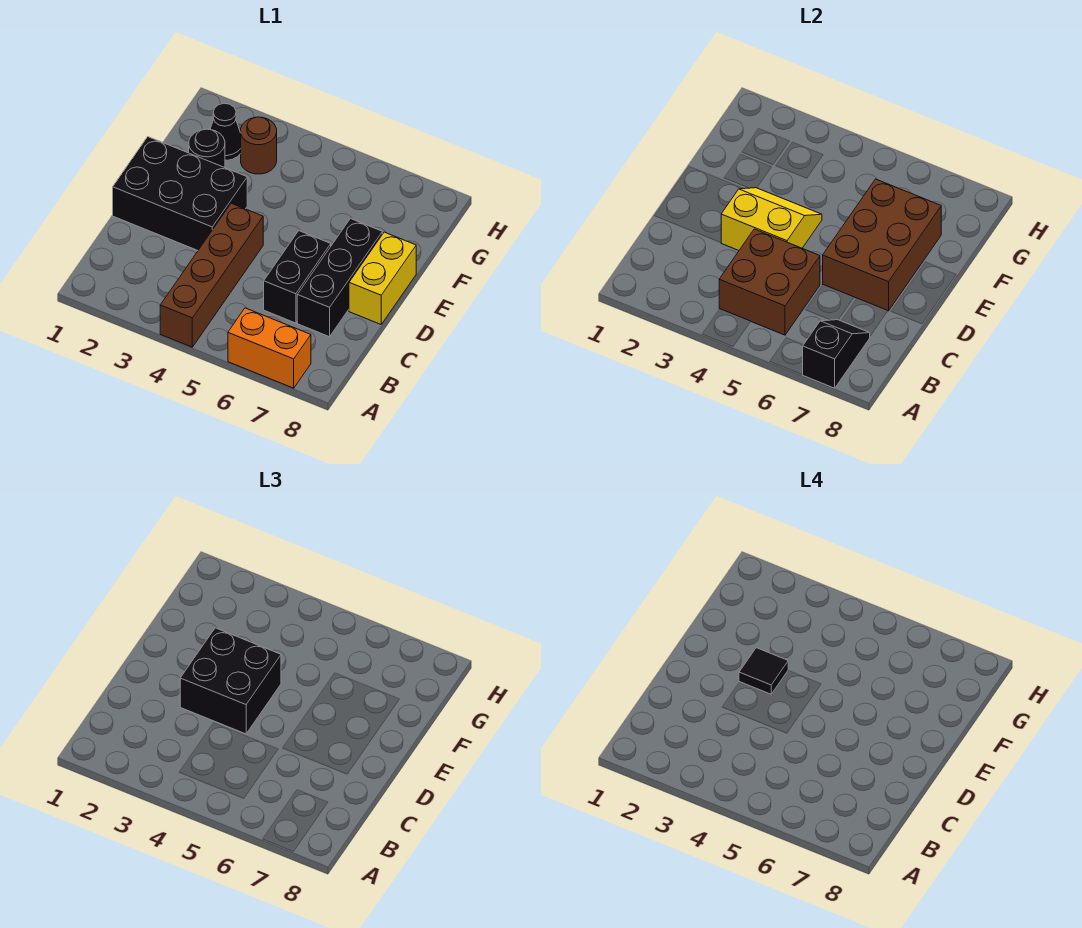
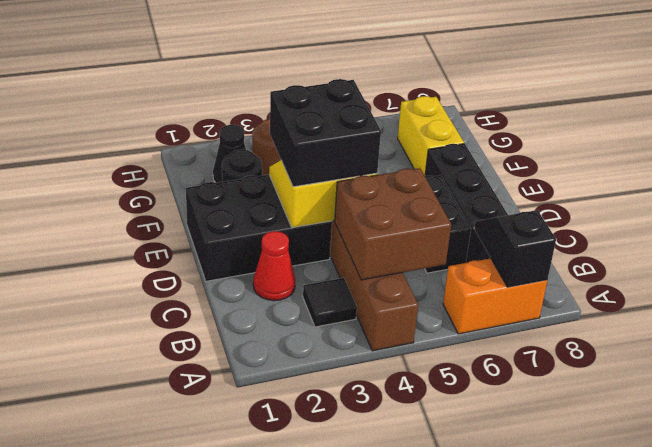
none -> red cone C2 level 1
brown brick D6:F7 level 2 -> none
yellow brick D8:E8 level 1 -> yellow brick F7:G7 level 1
black tile E3 level 4 -> black tile B3 level 1

